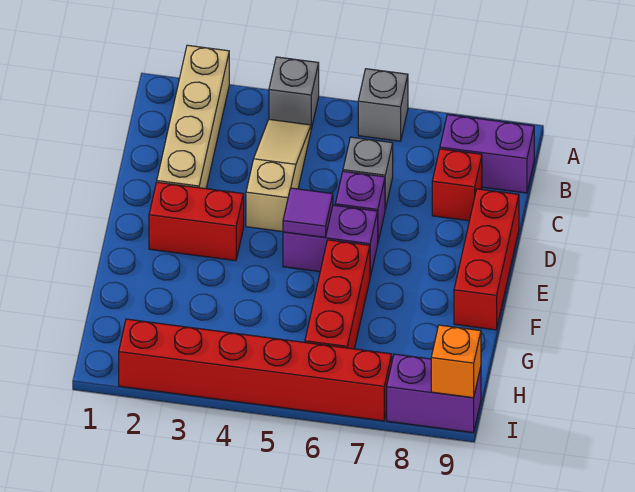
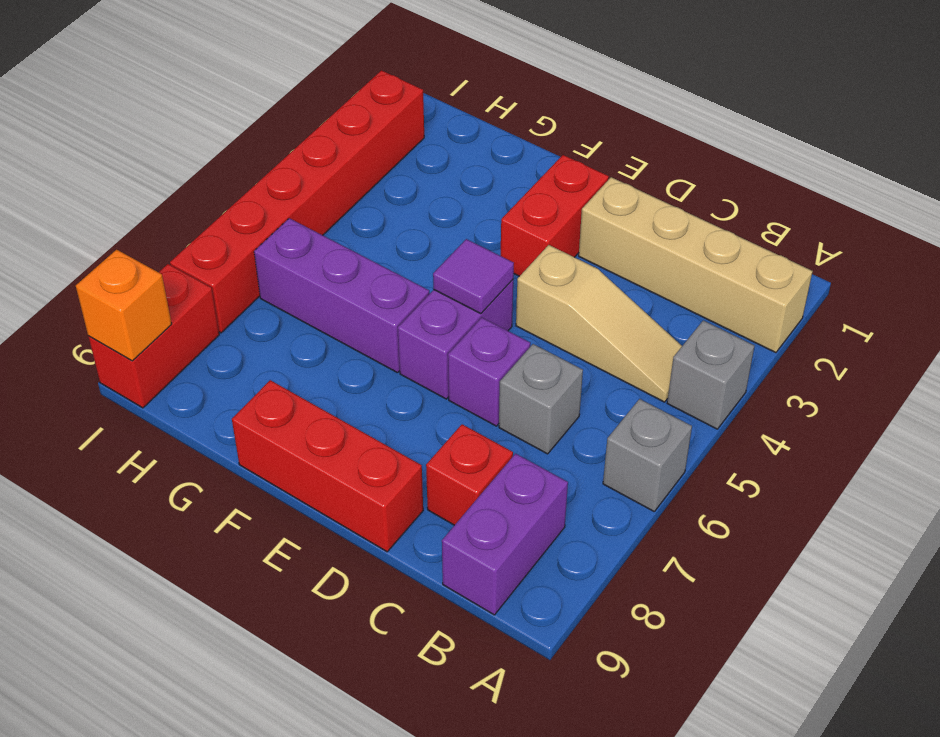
red brick F6:H6 level 1 -> purple brick F6:H6 level 1
purple brick I8:I9 level 1 -> red brick I8:I9 level 1

